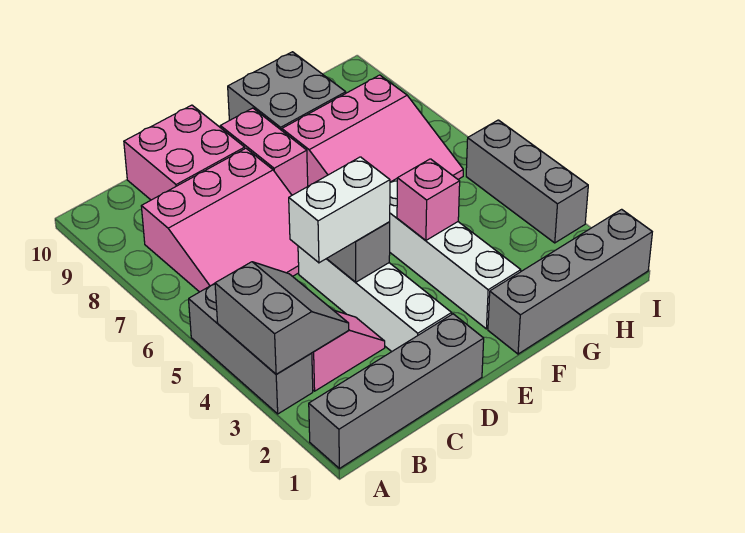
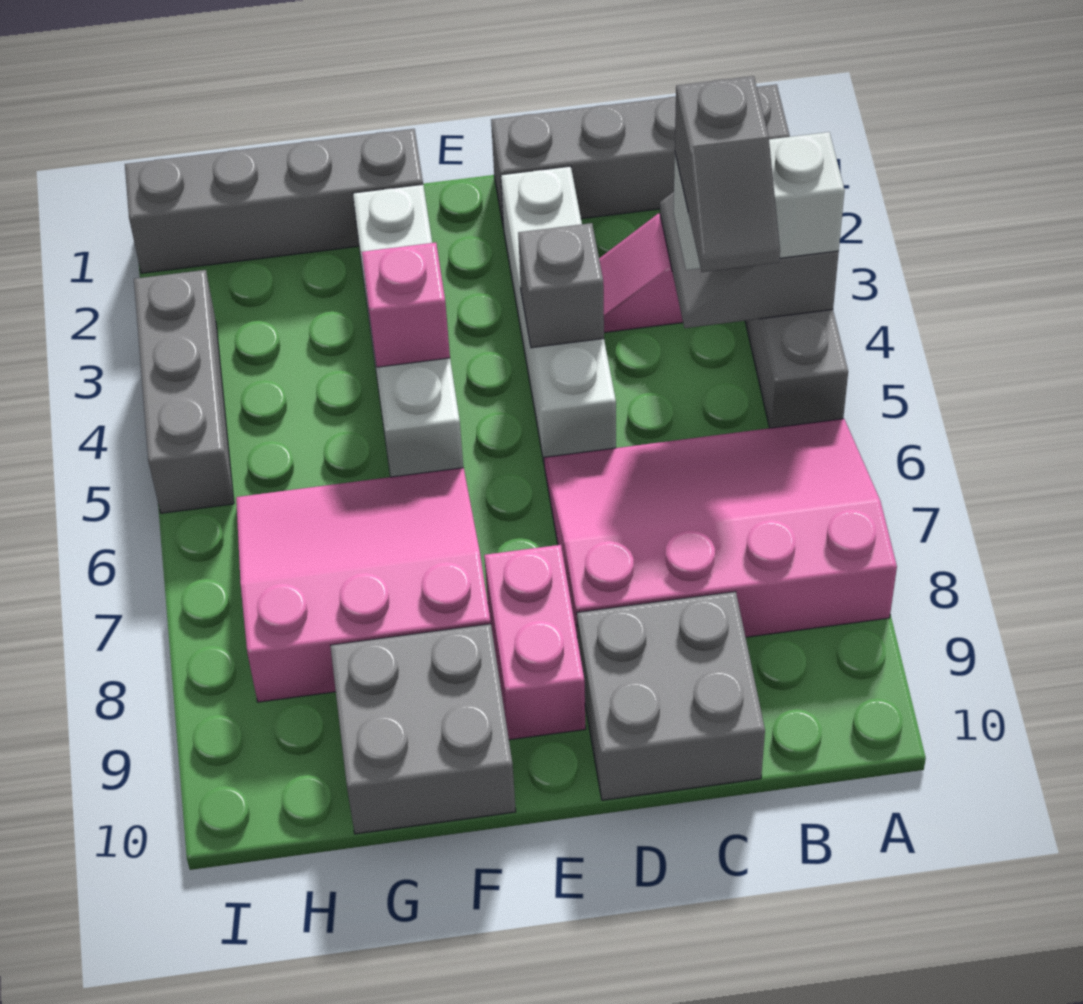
none -> grey slope B4:B5 level 4 top 4
pink slope B6:D8 level 1 top 8 -> pink slope A6:D8 level 1 top 8
white brick C4:D4 level 3 -> white brick A4:B4 level 3
pink brick C9:D10 level 1 -> grey brick C9:D10 level 1

